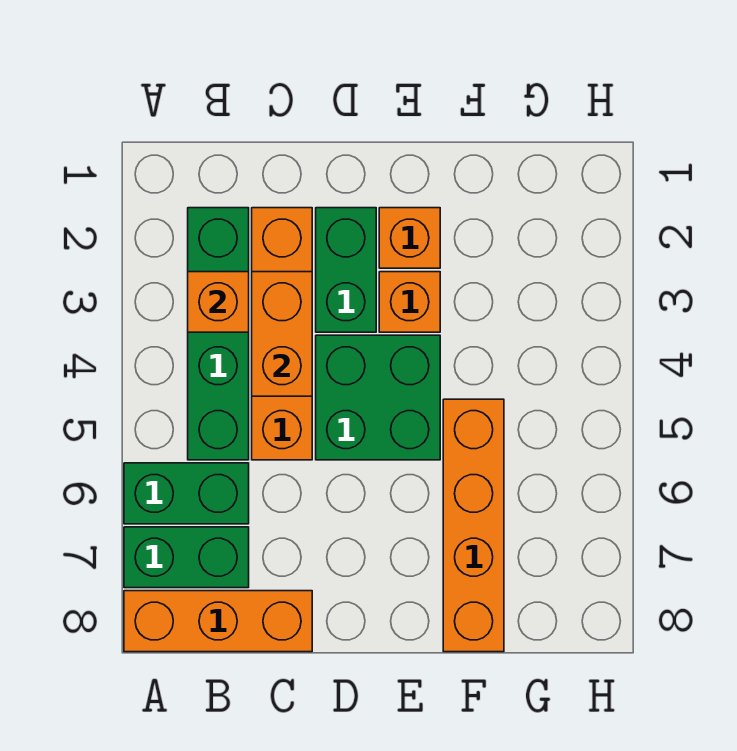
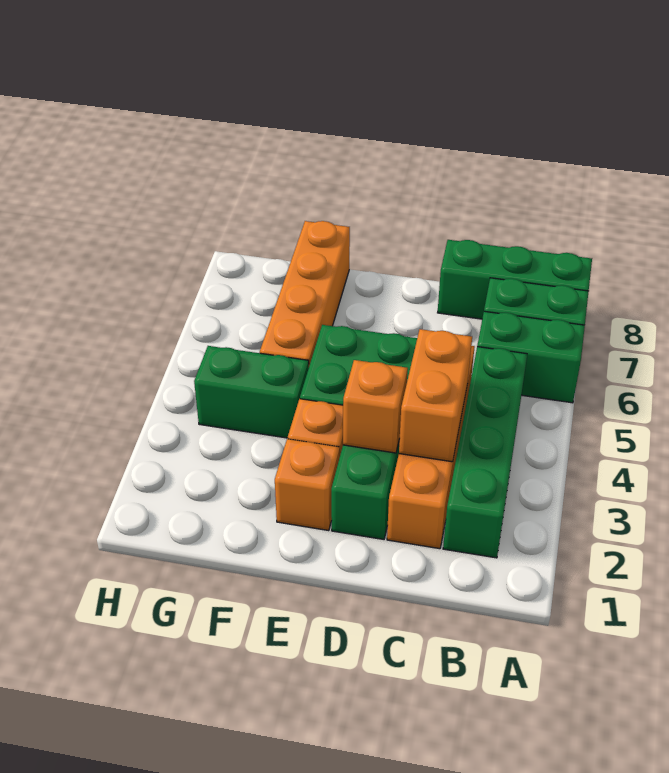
orange brick A8:C8 level 1 -> green brick A8:C8 level 1
orange brick B3 level 2 -> orange brick D3 level 2
none -> green brick F4:G4 level 1

